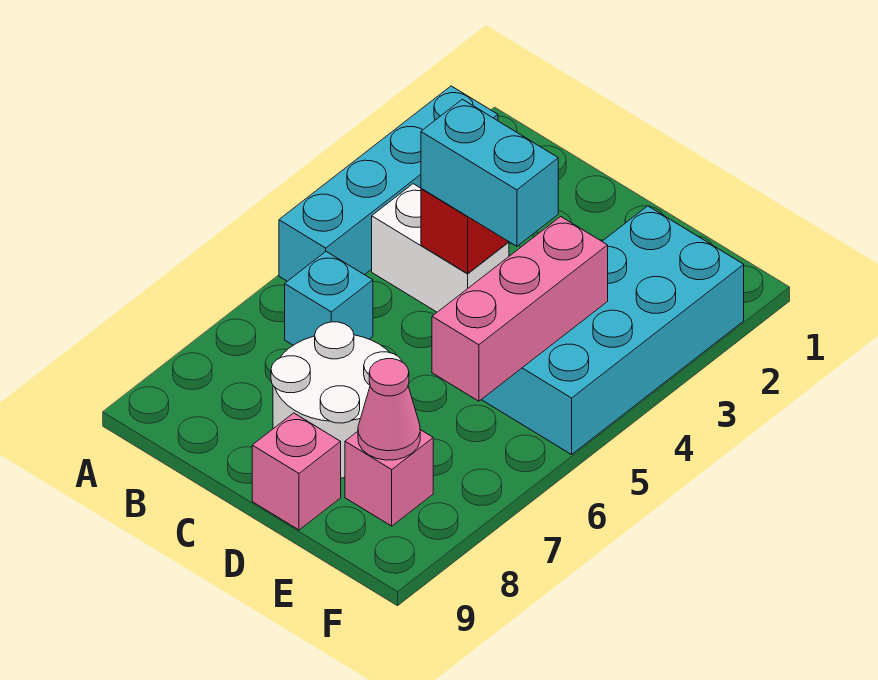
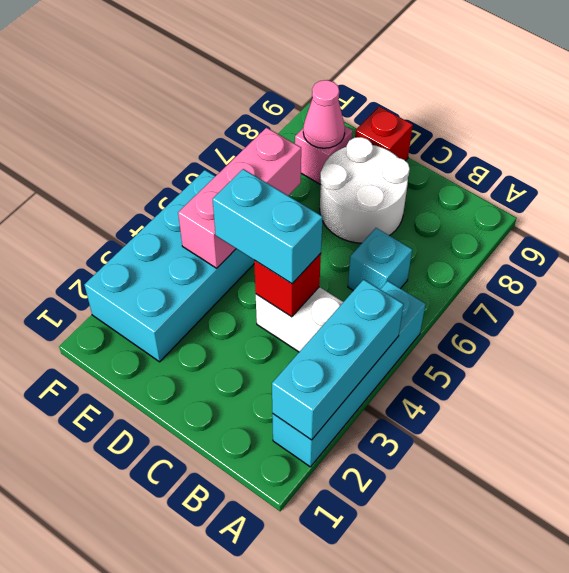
none -> cyan brick A2:A4 level 2
pink brick D9 level 1 -> red brick D9 level 1

